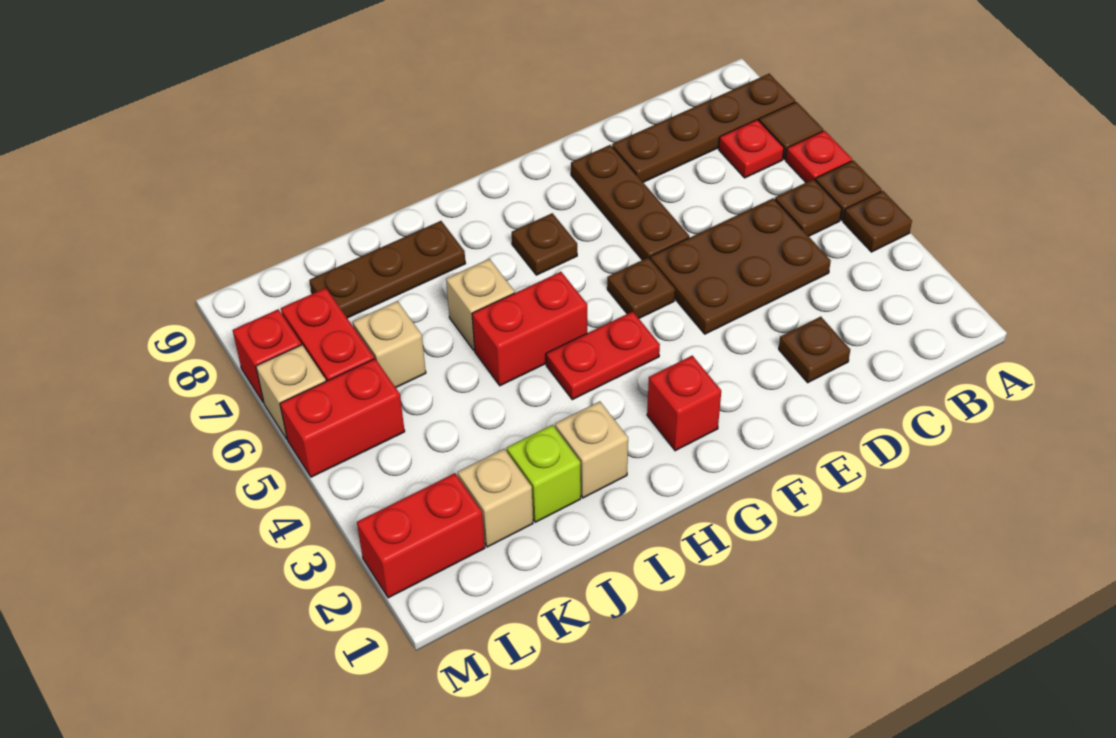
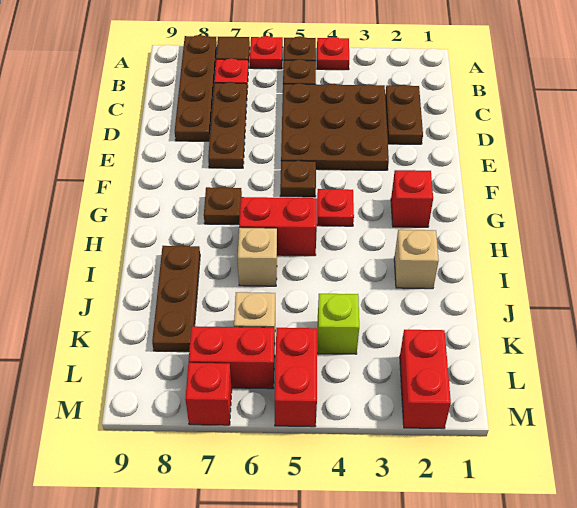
brown plate A4 level 1 -> red plate A4 level 1
brown plate C4:E5 level 1 -> brown plate C3:E5 level 1
brown plate D2 level 1 -> brown plate C2:D2 level 1
brown plate E6:E8 level 1 -> brown plate C7:E7 level 1
red plate G4:H4 level 1 -> red plate G4 level 1
red brick H5:I5 level 1 -> red brick H5:H6 level 1
lime brick J2 level 1 -> lime brick K4 level 1
tan brick K2 level 1 -> none
tan brick M6 level 1 -> none

